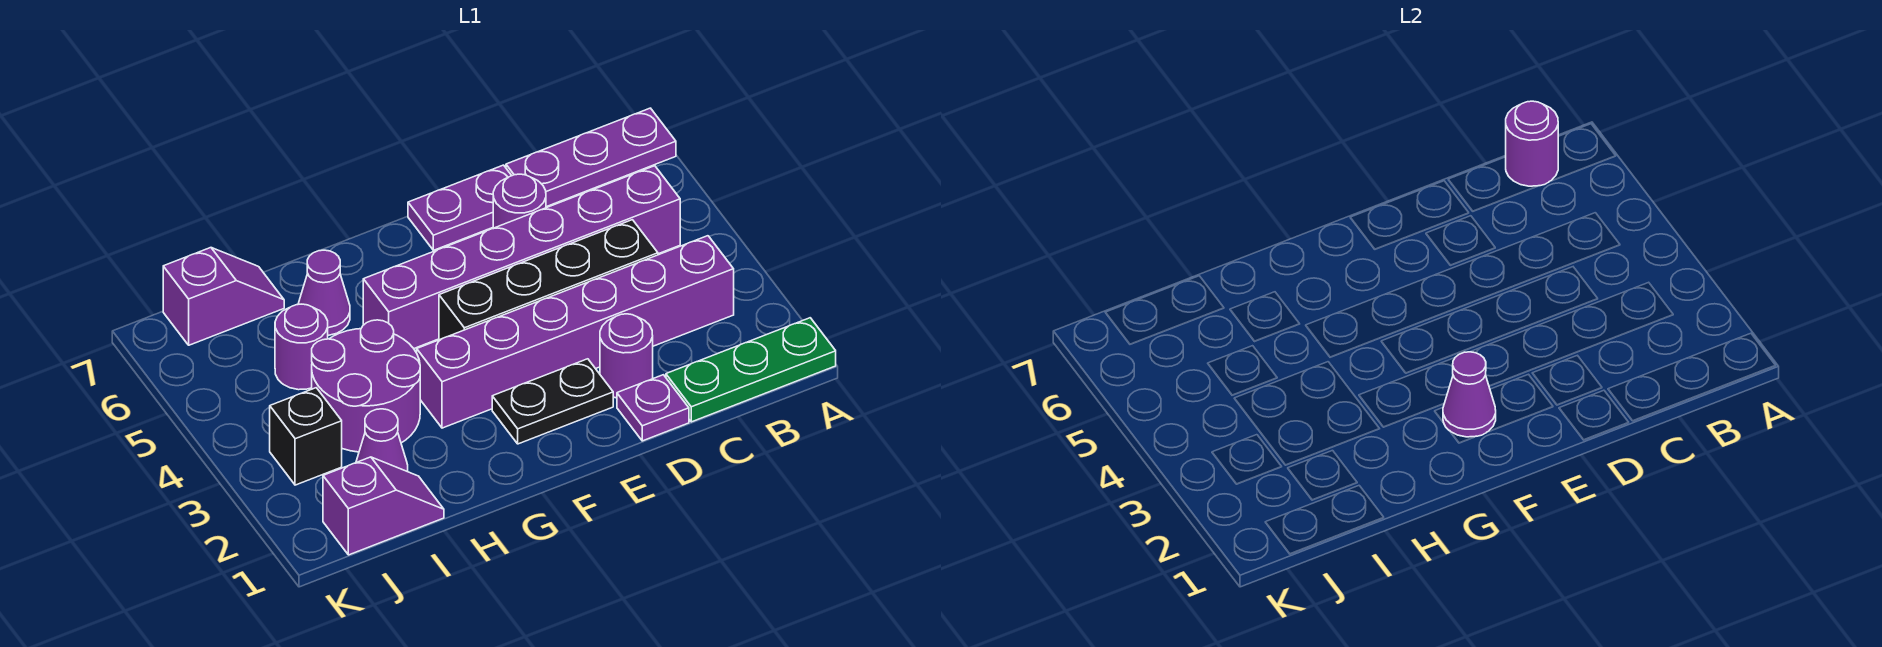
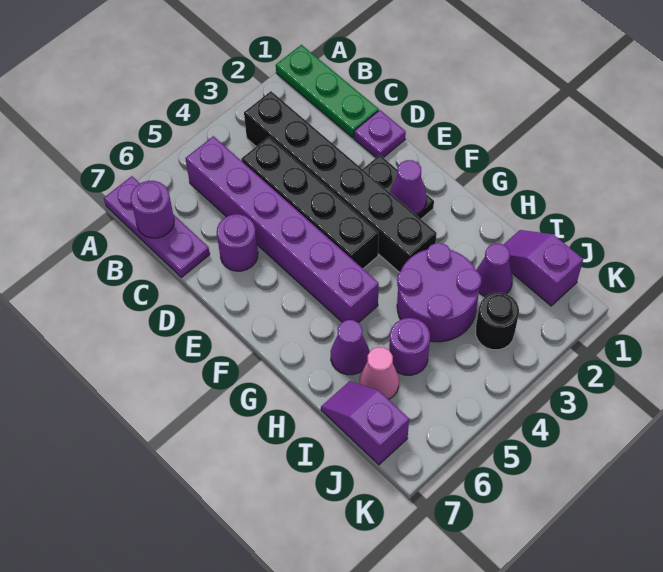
purple brick B3:G3 level 1 -> black brick B3:G3 level 1
purple round brick D2 level 1 -> none
purple plate D7:E7 level 1 -> none
none -> pink cone I6 level 1
black brick J3 level 1 -> black round brick J3 level 1

